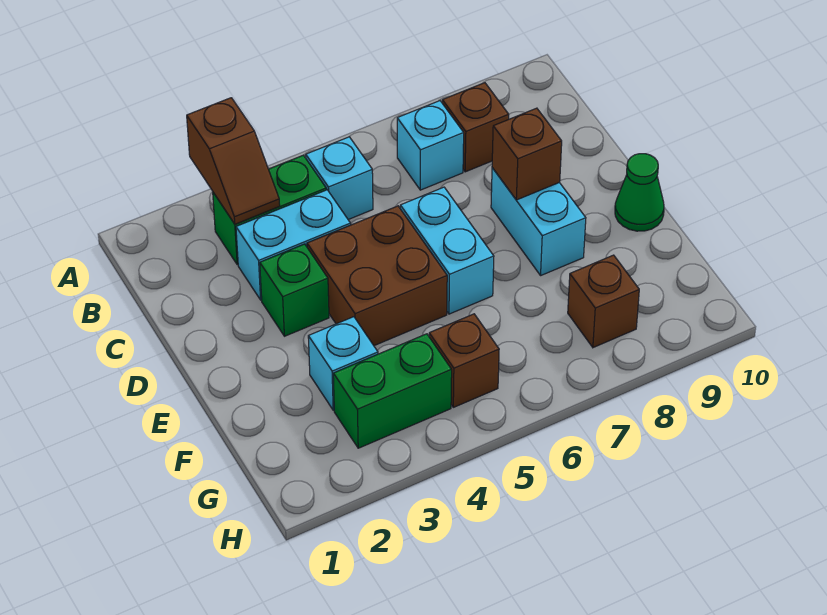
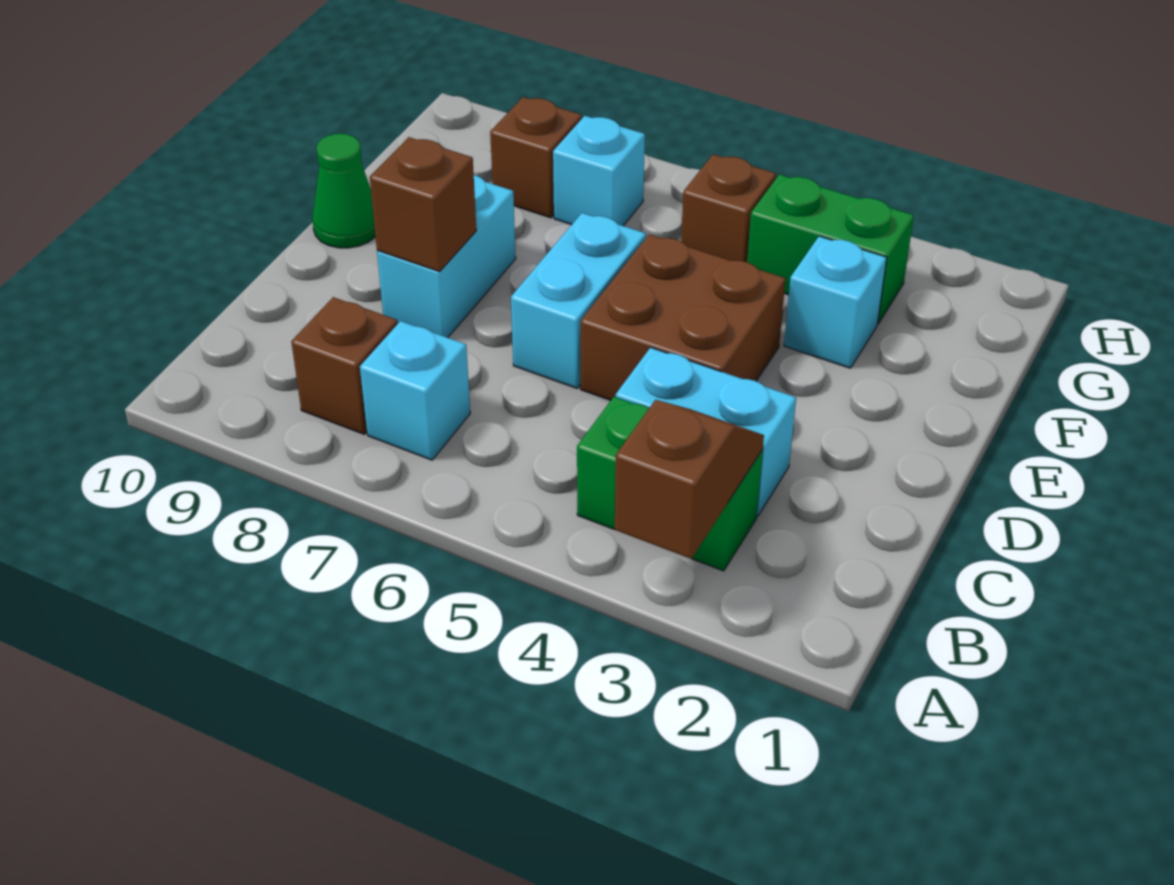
cyan brick B5 level 1 -> cyan brick G7 level 1
green brick D3 level 1 -> none

